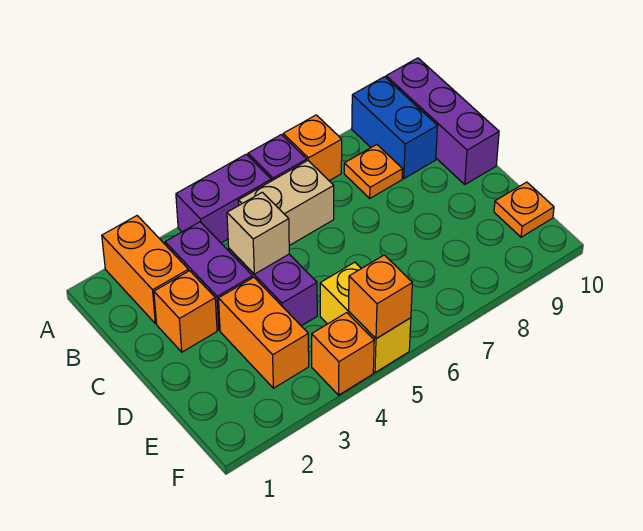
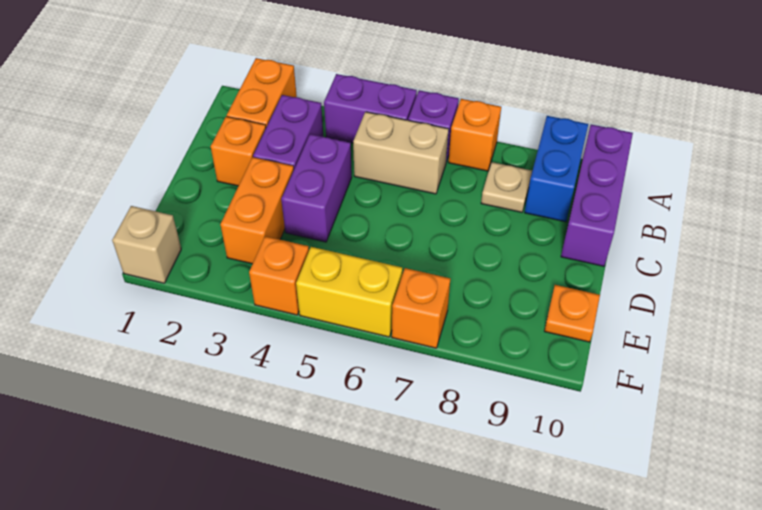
orange plate B8 level 1 -> tan plate B8 level 1
tan brick C4 level 2 -> tan brick F1 level 1
yellow brick E5:F5 level 1 -> yellow brick F5:F6 level 1
orange brick F5 level 2 -> orange brick F7 level 1

